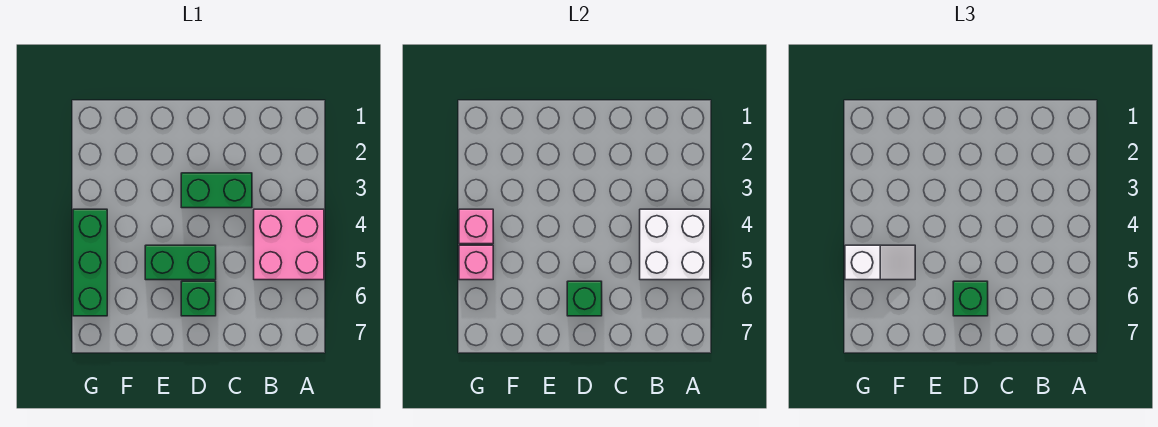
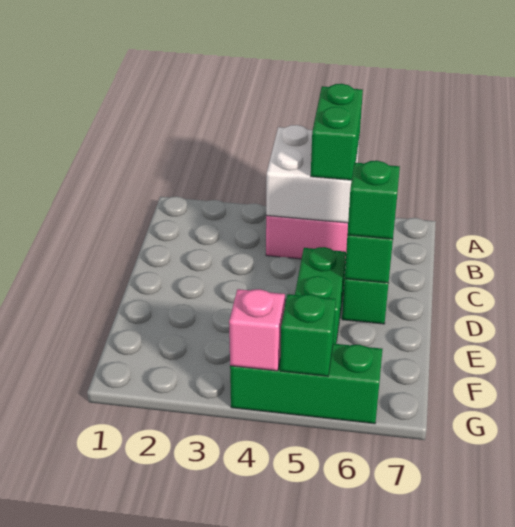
green brick C3:D3 level 1 -> green brick A5:B5 level 3
white slope F5:G5 level 3 top G -> none
pink brick G5 level 2 -> green brick G5 level 2

